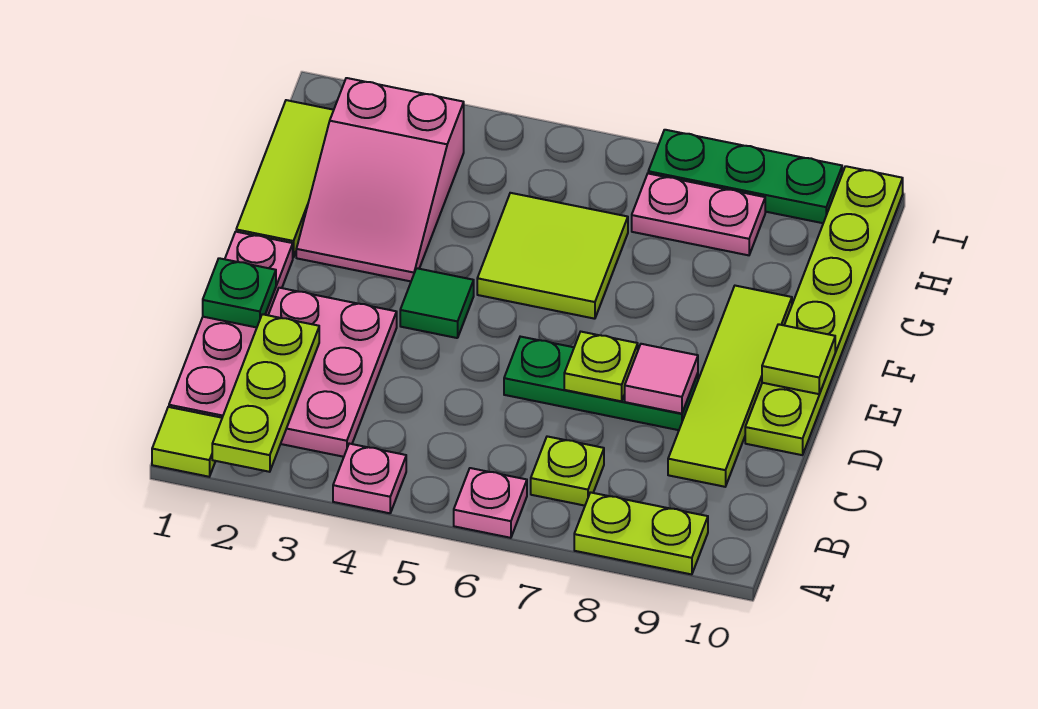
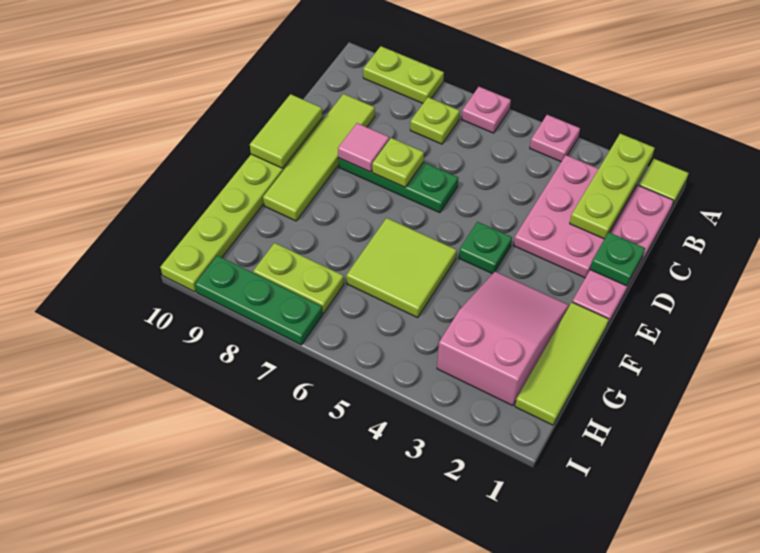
green tile E4 level 1 -> green plate E4 level 1
lime tile E10 level 2 -> lime tile D10:E10 level 2
pink plate H7:H8 level 1 -> lime plate H7:H8 level 1

